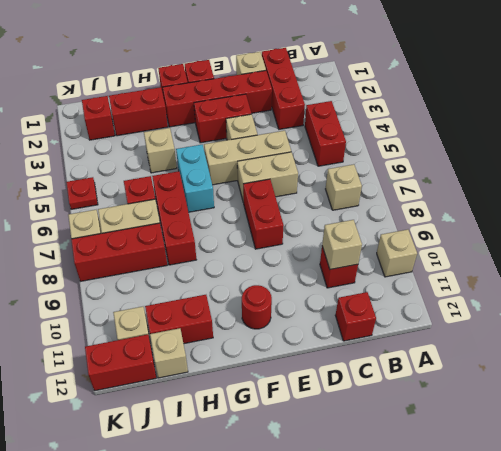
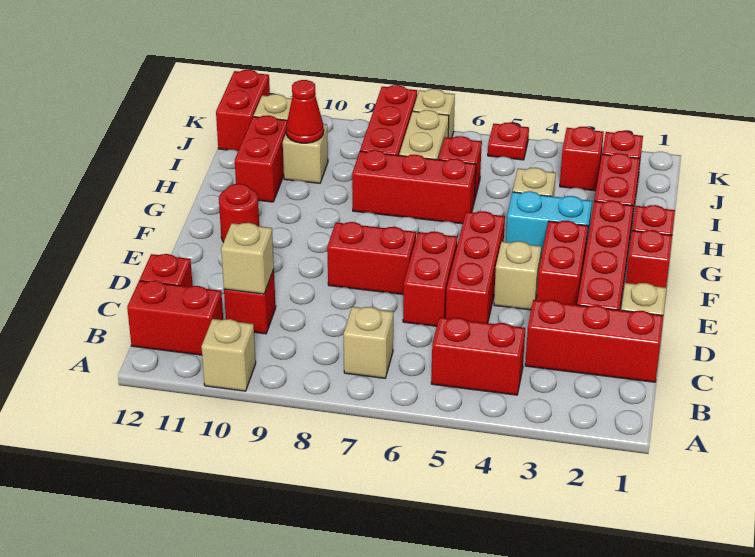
none -> red brick B11:B12 level 1
tan brick D5:F5 level 1 -> red brick D5:F5 level 1
tan brick D6:E6 level 1 -> red brick D6:E6 level 1
cyan brick G5:G6 level 1 -> cyan brick G3:G4 level 1
none -> red cone I10 level 2
tan brick I12 level 1 -> tan brick I10 level 1
none -> red brick J3 level 1

